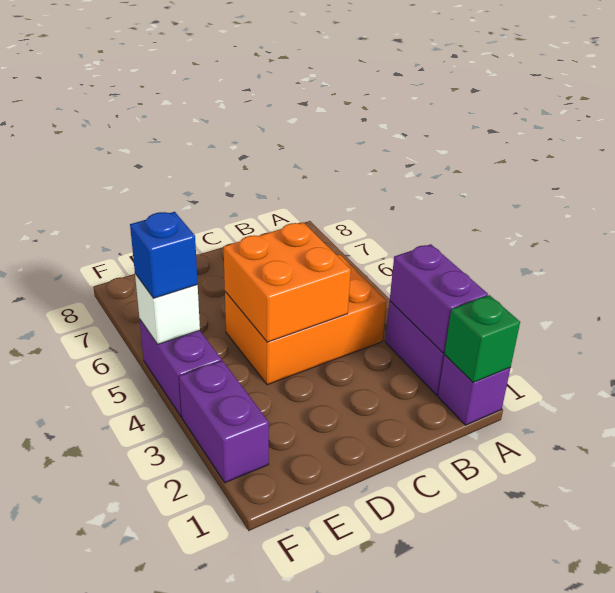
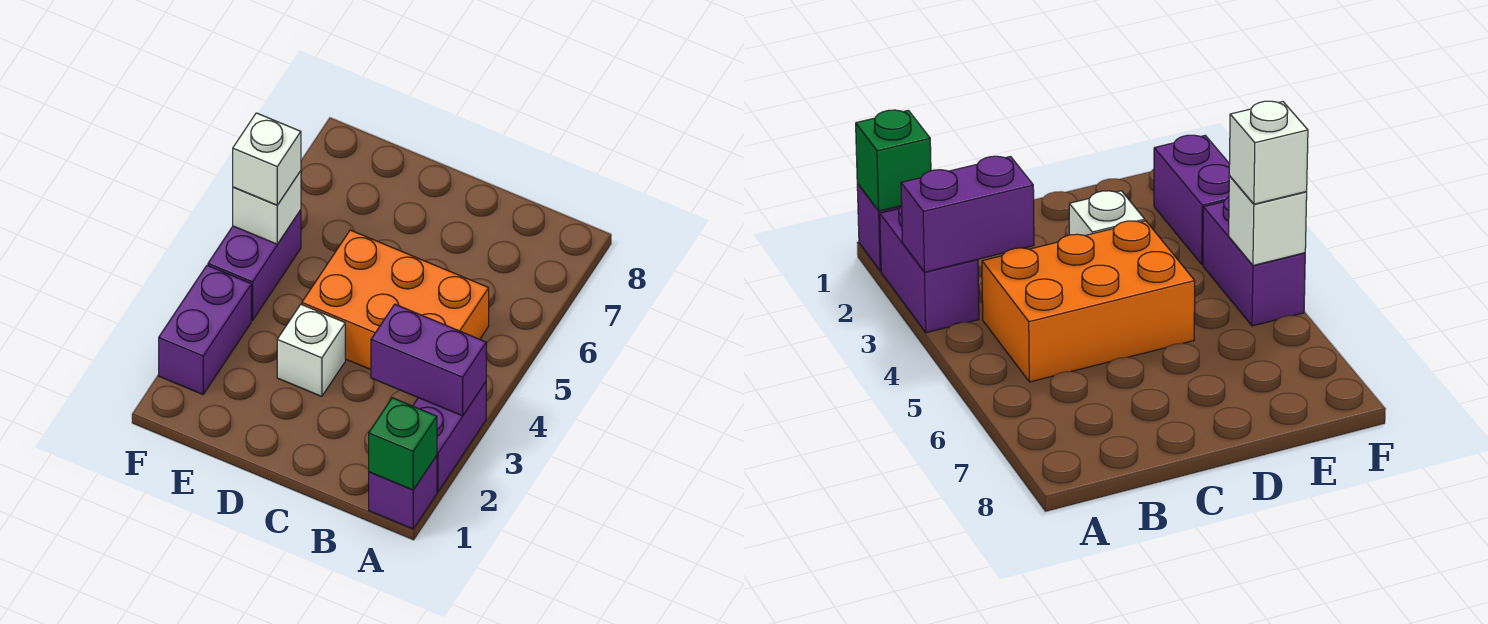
purple brick A2:A3 level 2 -> purple brick A3:B3 level 2
orange brick C4:D5 level 2 -> none
none -> white brick D3 level 1
blue brick F5 level 3 -> white brick F5 level 3

